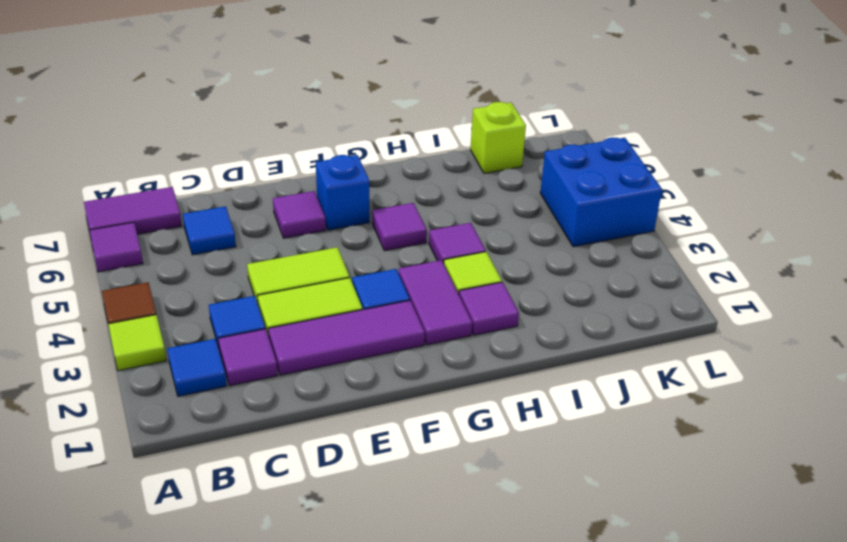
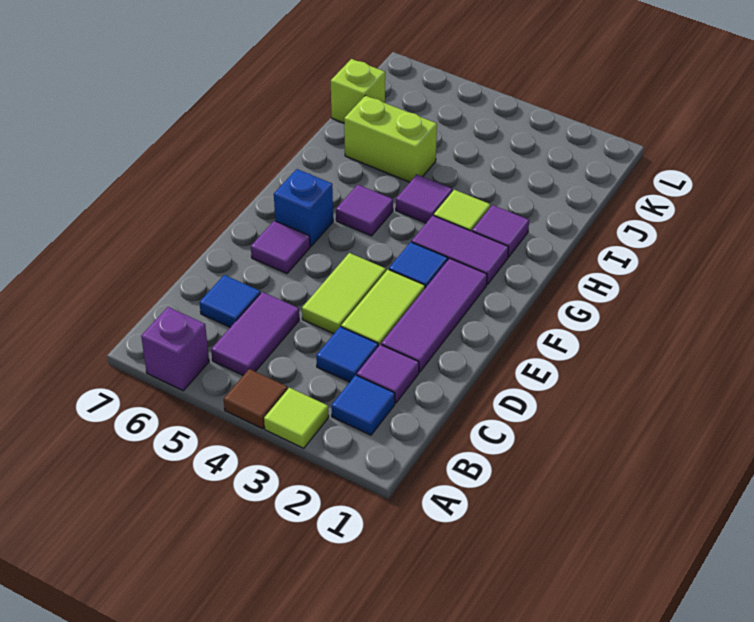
purple tile A6 level 1 -> purple brick A6 level 1
purple tile A7:B7 level 1 -> purple tile B5:C5 level 1
none -> lime brick I5:I6 level 1
blue brick K4:L5 level 1 -> none

